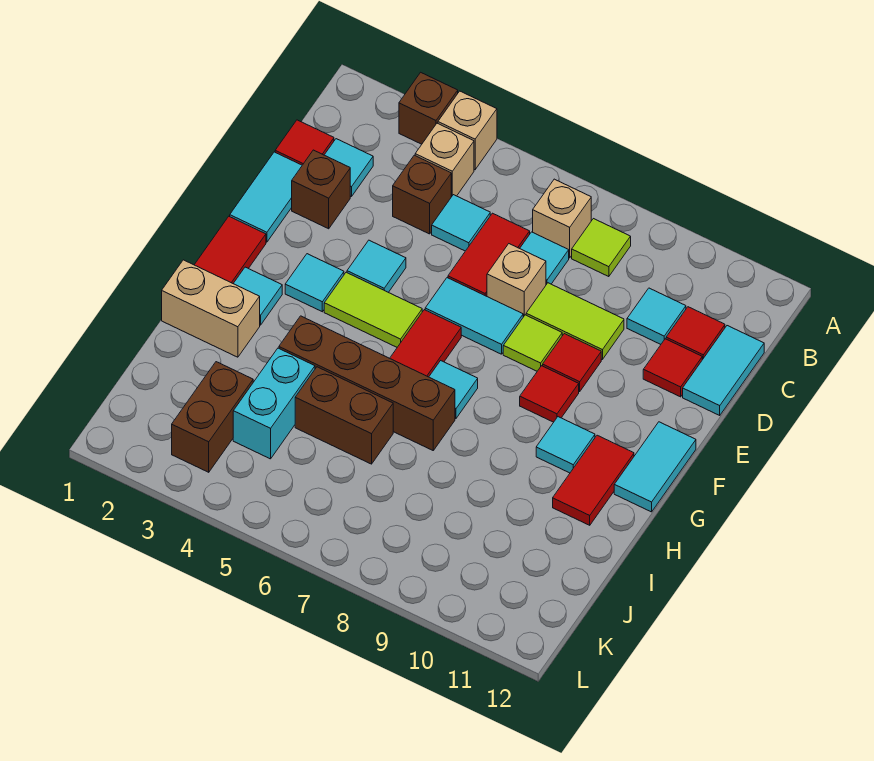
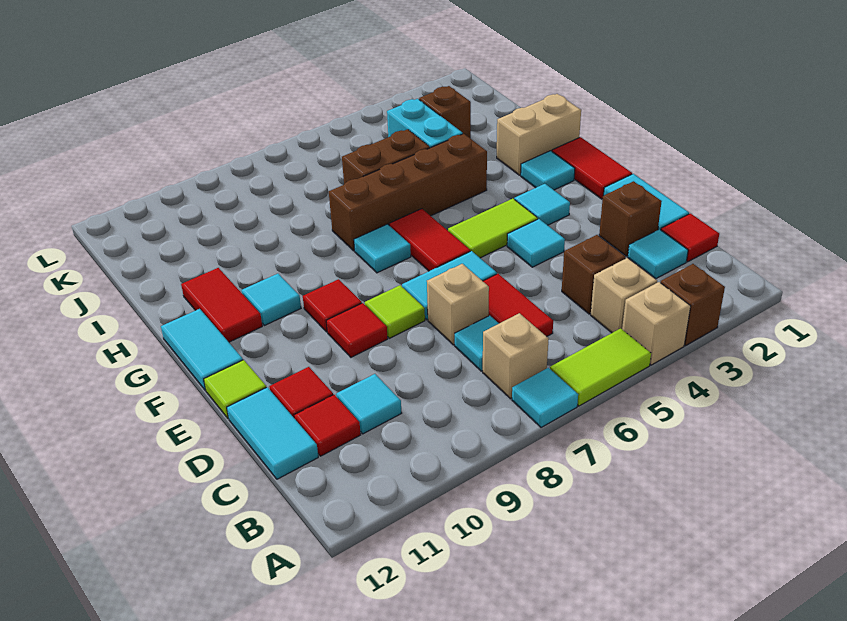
lime tile B8 level 1 -> lime tile E12 level 1
cyan tile C5 level 1 -> cyan tile A7 level 1
lime tile D8:D9 level 1 -> lime tile A5:A6 level 1
brown brick J3:K3 level 1 -> brown brick J3 level 1

